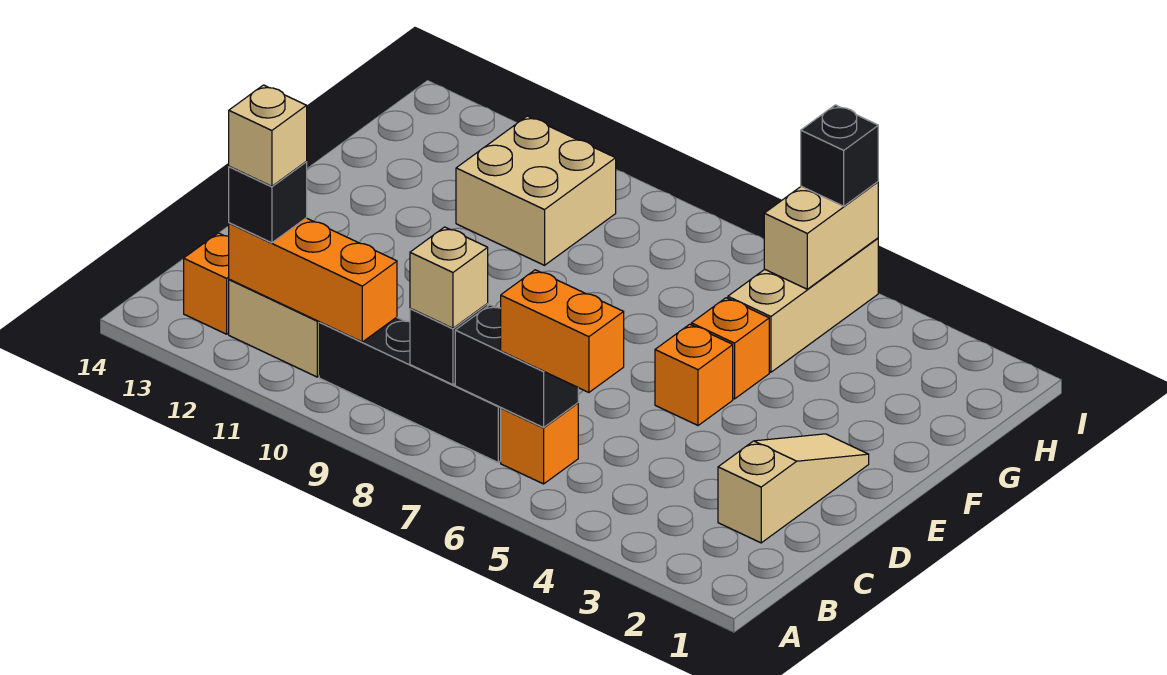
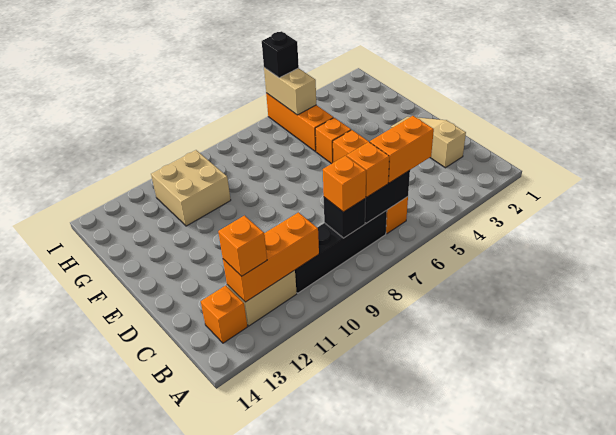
none -> orange brick B7 level 3
tan brick B8 level 3 -> orange brick B8 level 3
black brick B12 level 3 -> orange brick B12 level 3
tan brick B12 level 4 -> none
tan brick G5:I5 level 1 -> orange brick G5:I5 level 1

